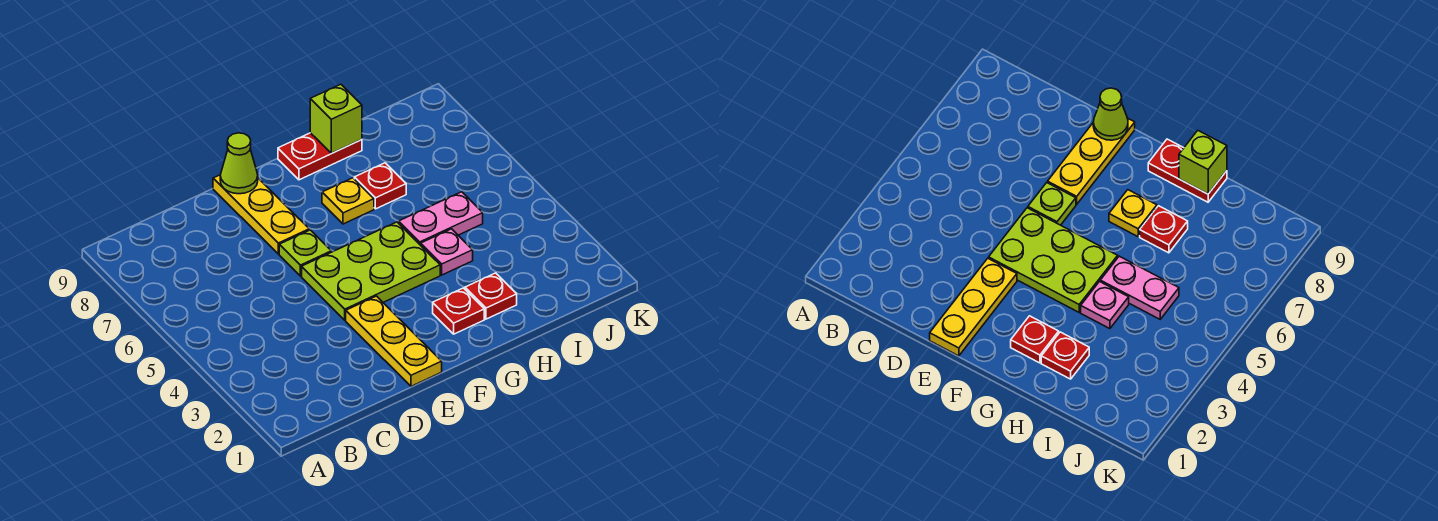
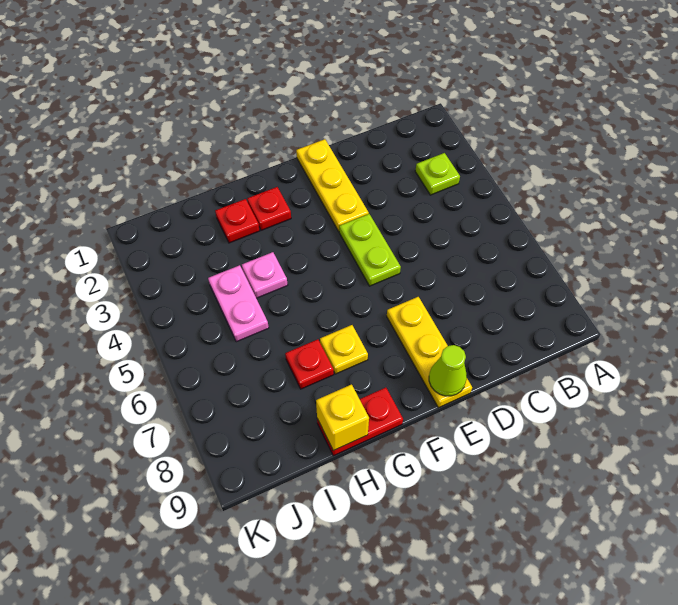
lime plate E4:G5 level 1 -> lime plate E4:E5 level 1
lime plate E6 level 1 -> lime plate B3 level 1
pink plate H5:I5 level 1 -> pink plate I4:I5 level 1
lime brick H9 level 2 -> yellow brick H9 level 2

